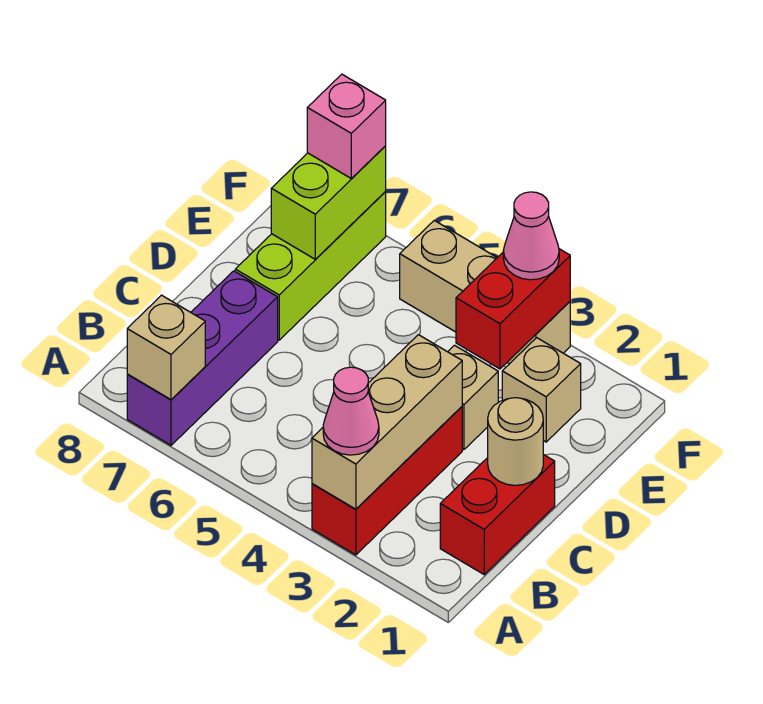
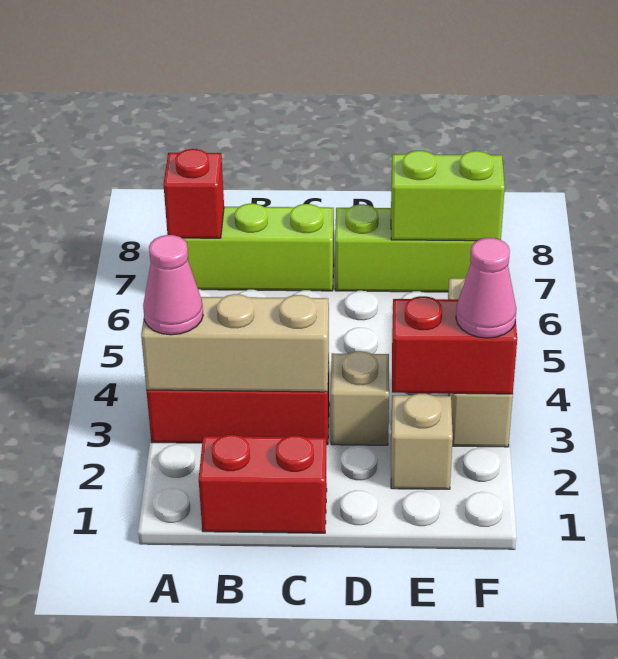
purple brick A7:C7 level 1 -> lime brick A7:C7 level 1
tan brick A7 level 2 -> red brick A7 level 2
tan round brick C1 level 2 -> none
pink brick F7 level 3 -> none

